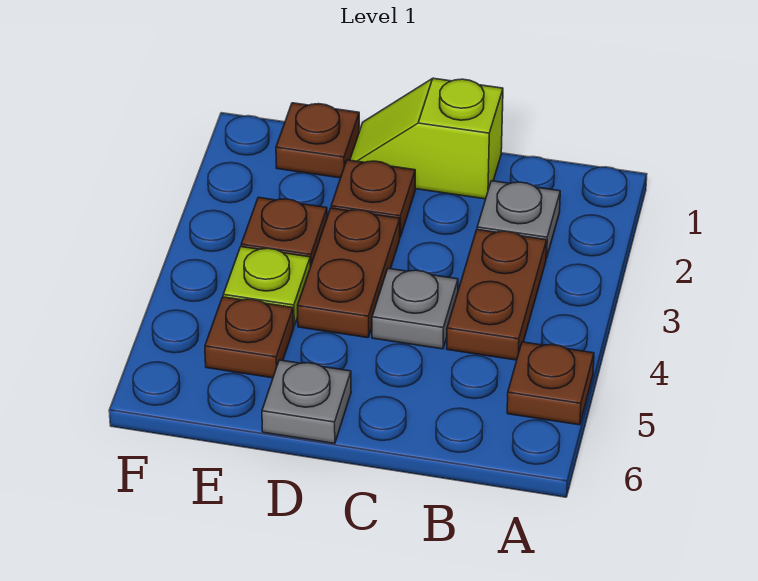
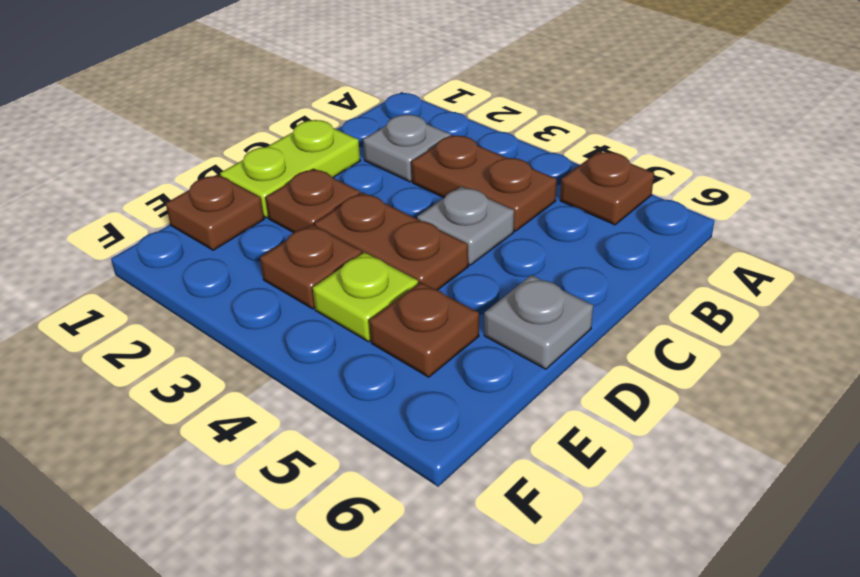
lime slope C1:D1 level 1 top C -> lime plate C1:D1 level 1

